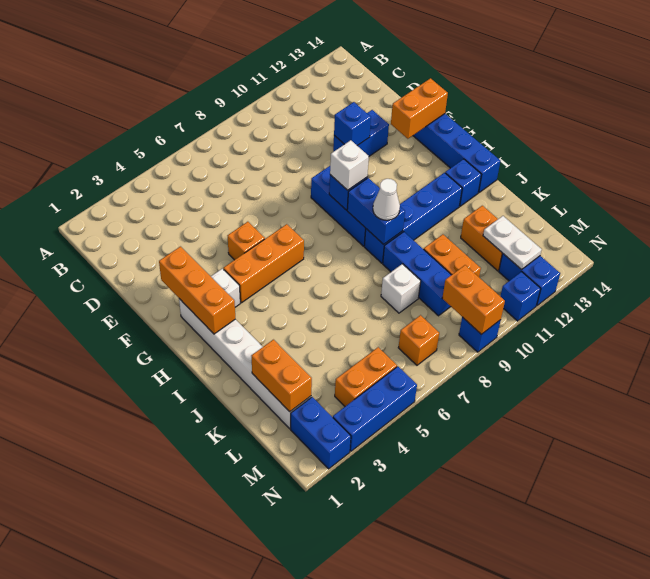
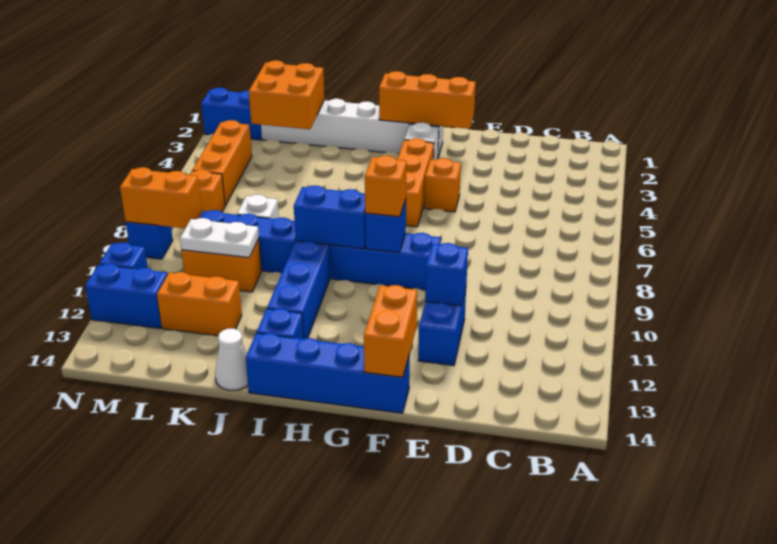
white brick G9 level 3 -> orange brick G9 level 3
white cone I9 level 3 -> white cone J14 level 1
orange brick K2:L2 level 2 -> orange brick K2:L3 level 2
white plate L12:M12 level 2 -> white plate K10:L10 level 2
orange brick M4:M5 level 1 -> orange brick M4:M6 level 1
blue brick N3:N5 level 1 -> none

